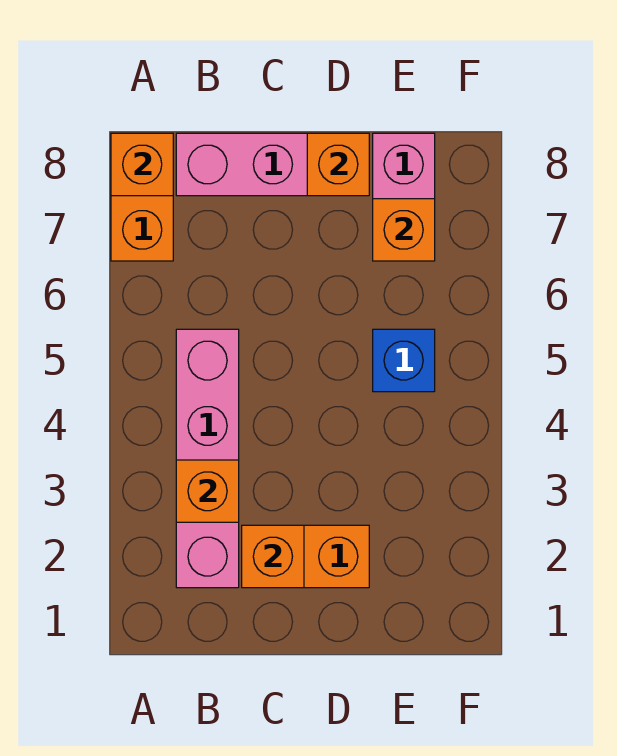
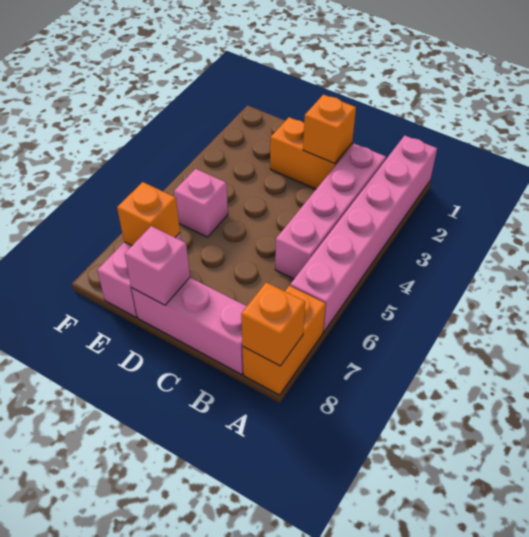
none -> pink brick A1:A6 level 1
orange brick B3 level 2 -> none
orange brick D8 level 2 -> pink brick D8 level 2
blue brick E5 level 1 -> pink brick E5 level 1

